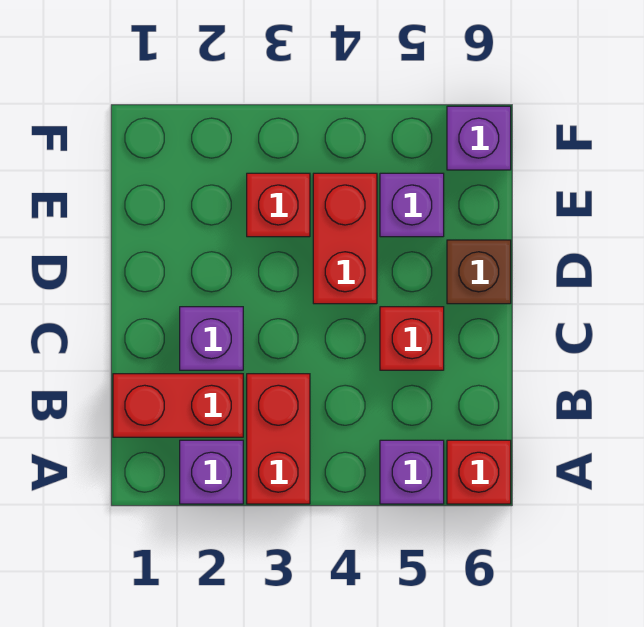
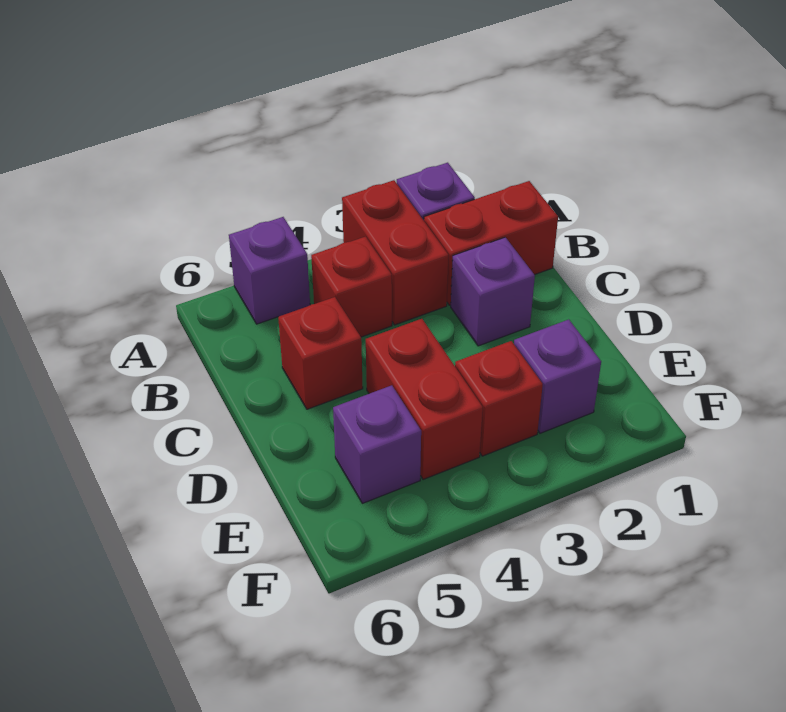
red brick A6 level 1 -> red brick B4 level 1
brown brick D6 level 1 -> none
purple brick F6 level 1 -> purple brick E2 level 1

